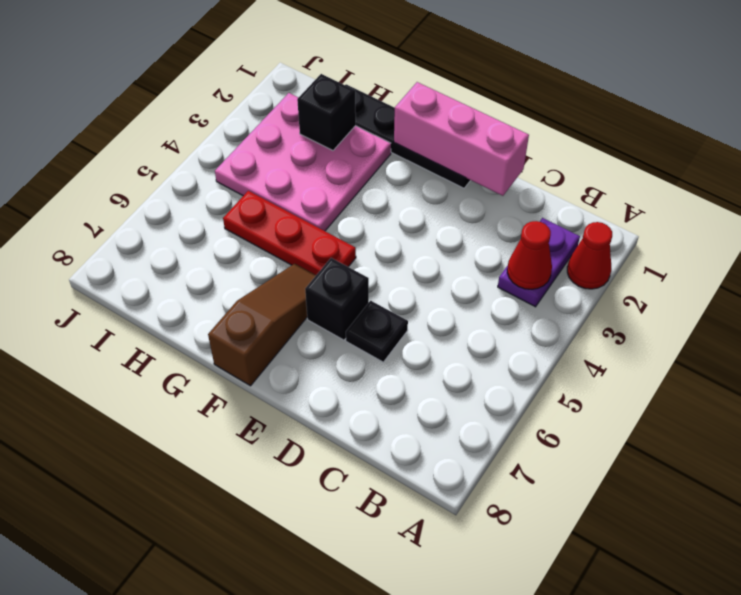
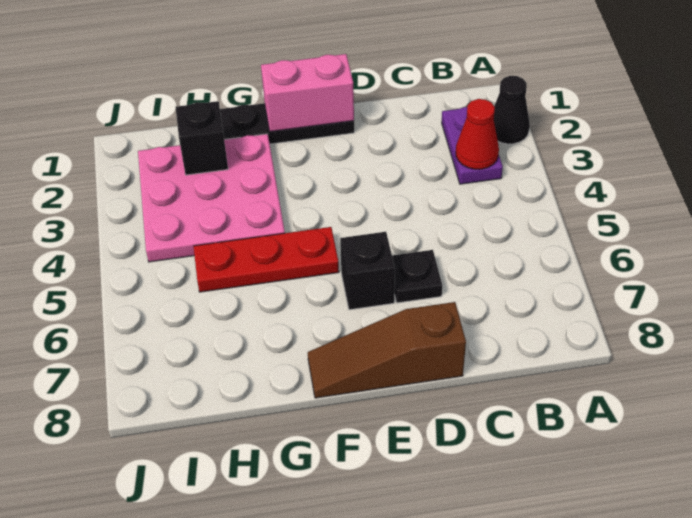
red cone A2 level 1 -> black cone A2 level 1
pink brick D1:F1 level 2 -> pink brick E1:F1 level 2
brown slope F6:F8 level 1 top 8 -> brown slope D8:F8 level 1 top D

